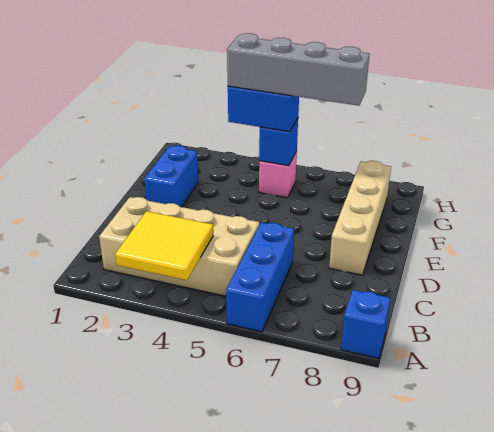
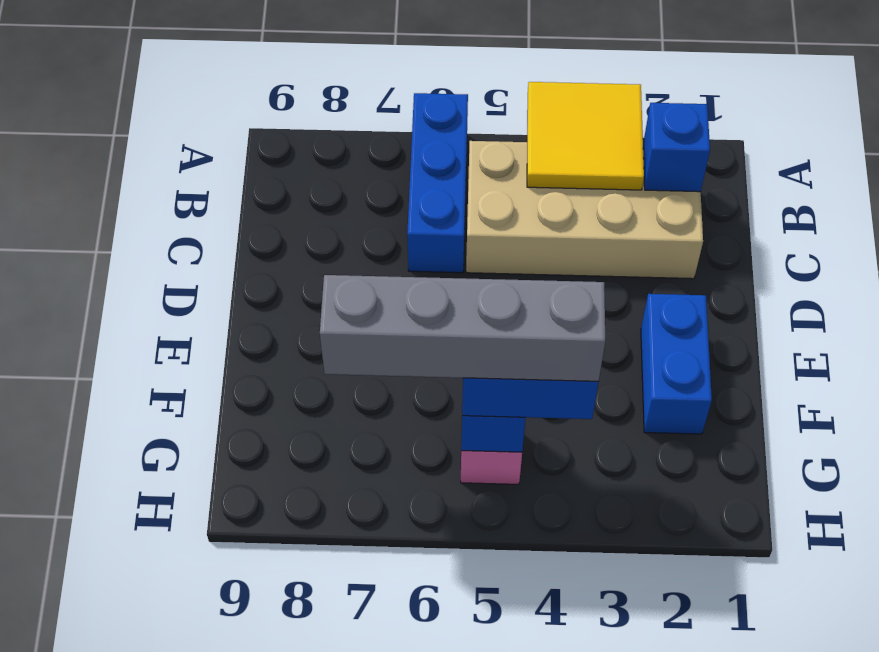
blue brick A9 level 1 -> blue brick B2 level 2
tan brick D8:G8 level 1 -> none

